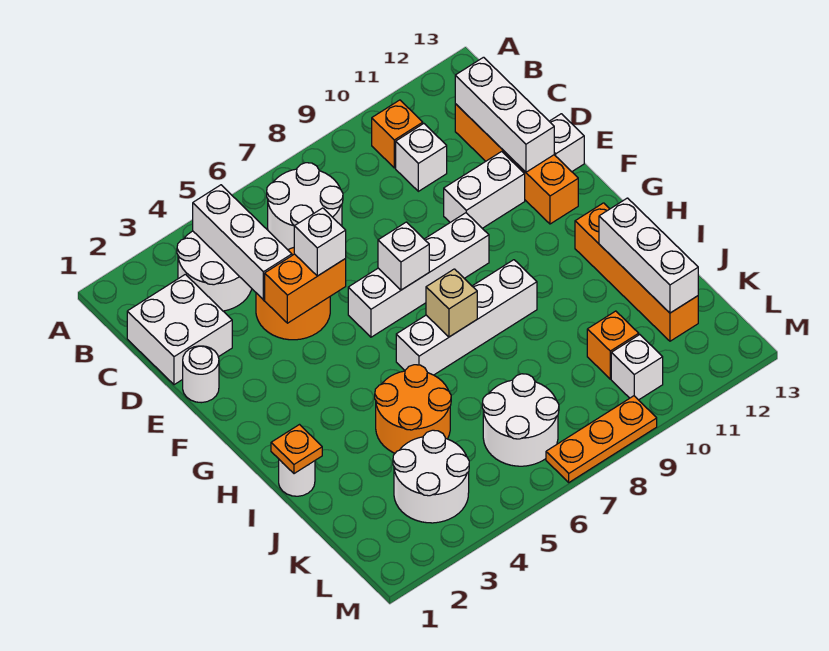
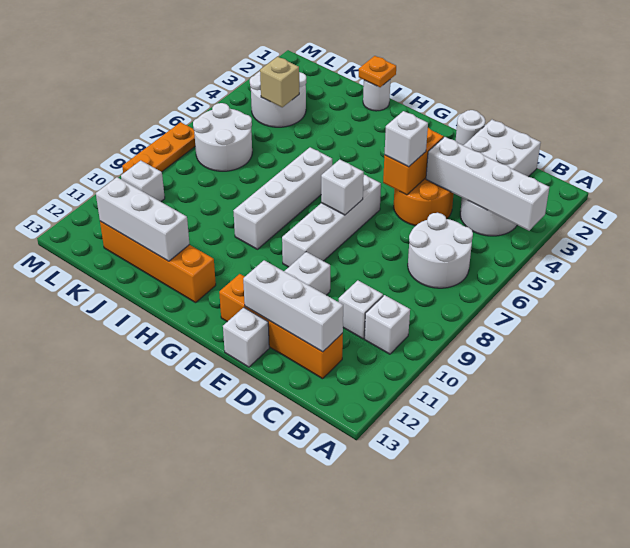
white brick B4:D4 level 2 -> white brick A4:D4 level 2
orange brick B10 level 1 -> white brick B10 level 1
tan brick H7 level 2 -> tan brick K4 level 2
orange round brick I4:J5 level 1 -> none
orange brick K10 level 1 -> none

